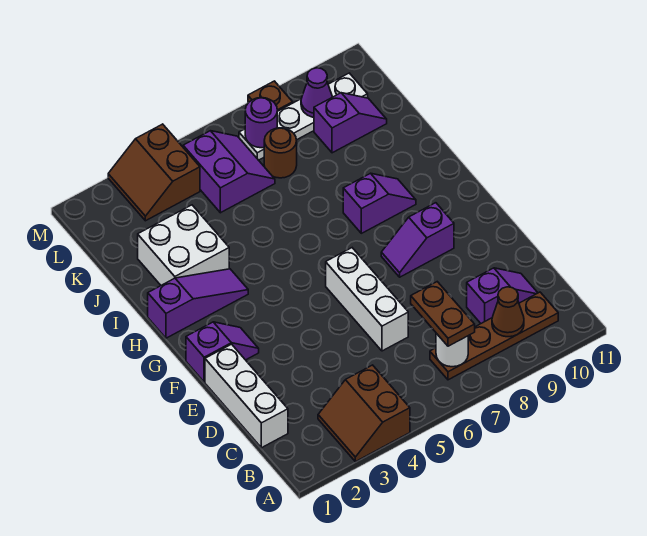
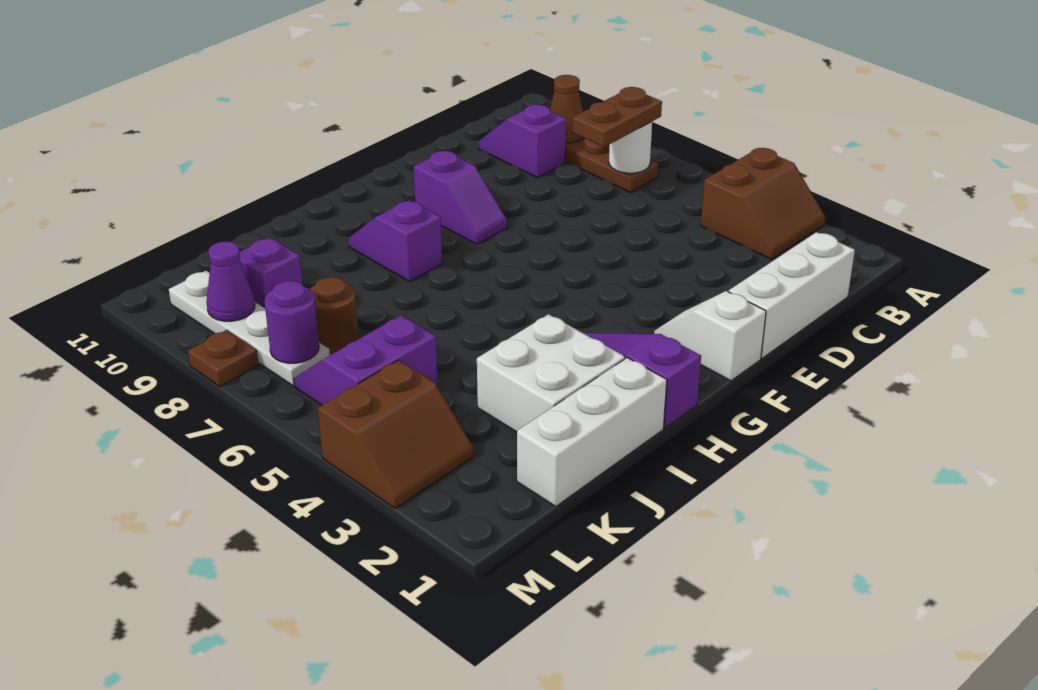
white brick D6:F6 level 1 -> white brick I1:K1 level 1
purple slope F1:F2 level 1 top 1 -> white slope F1:F2 level 1 top 1

